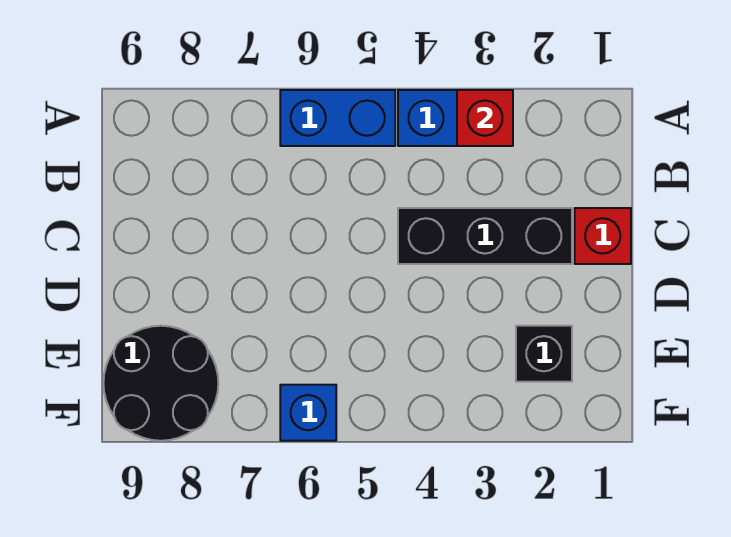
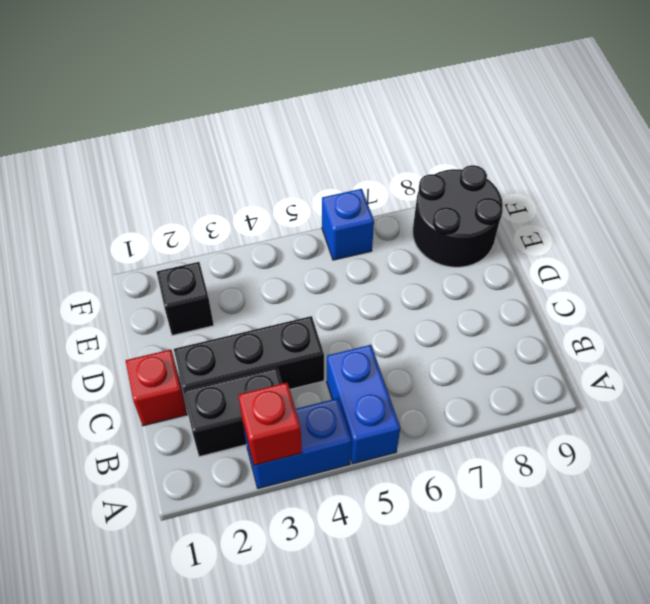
blue brick A5:A6 level 1 -> blue brick A5:B5 level 1
none -> black brick B2:B3 level 1

